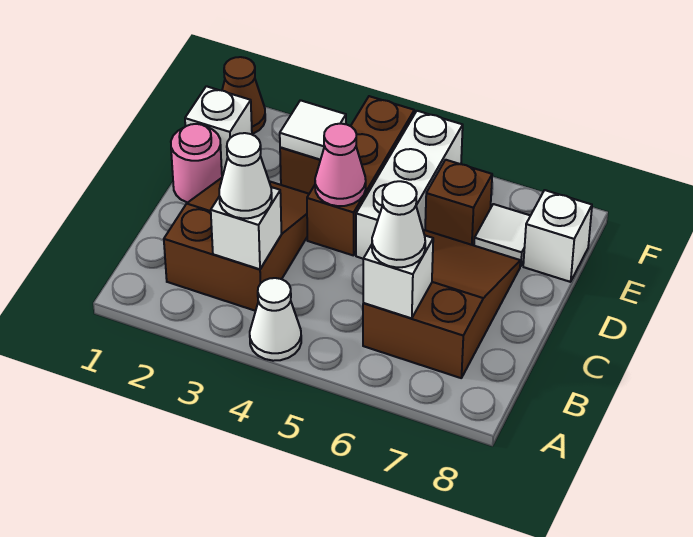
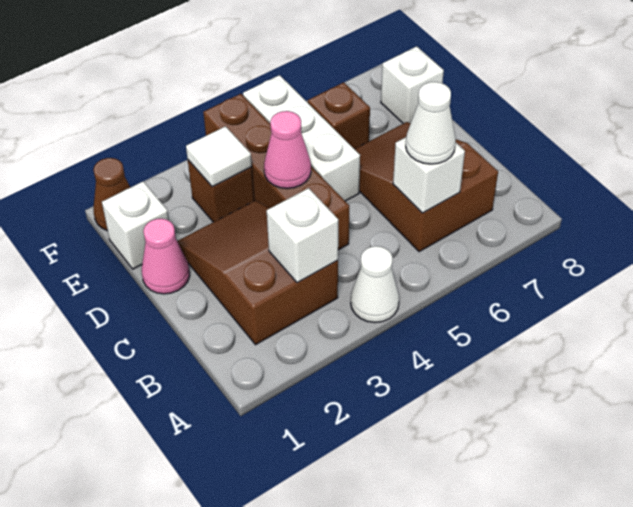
white cone B3 level 3 -> none
pink round brick D1 level 1 -> pink cone D1 level 1
brown brick D4:F4 level 1 -> brown brick C4:F4 level 1
white tile E7 level 1 -> none

